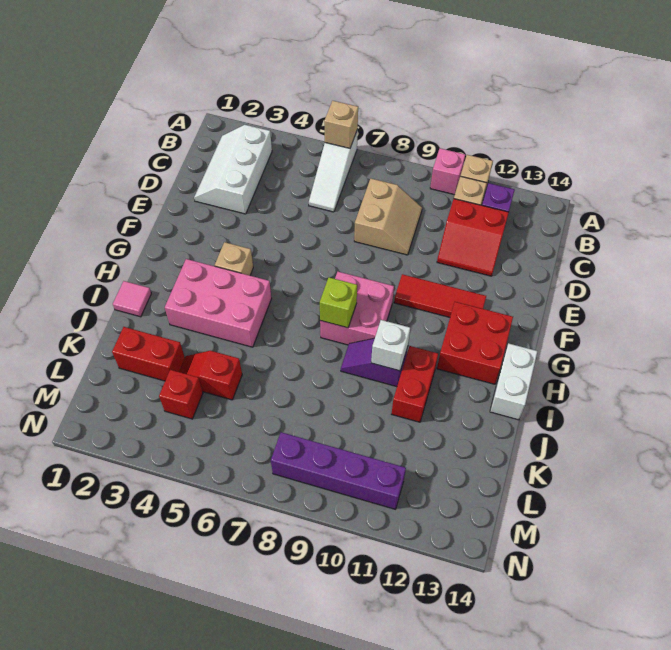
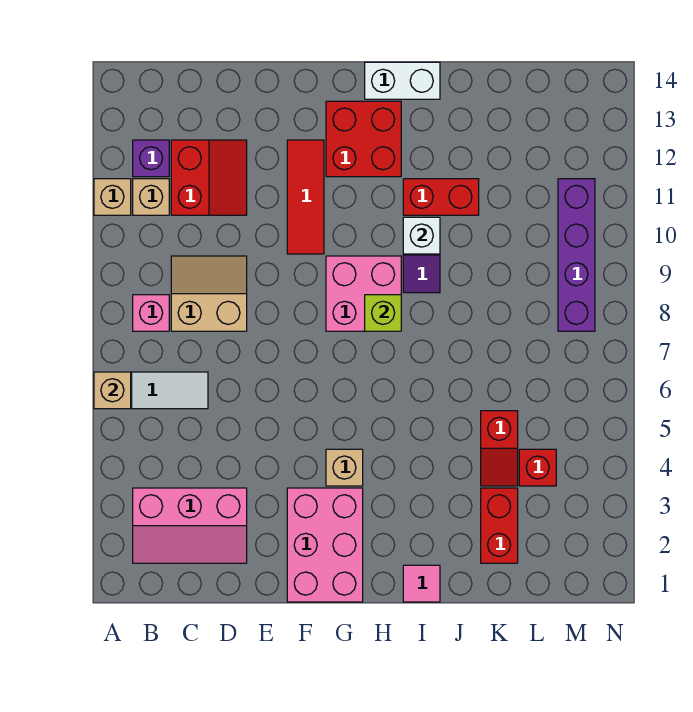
pink brick A10 level 1 -> pink brick B8 level 1
white slope B2:D3 level 1 top 3 -> pink slope B2:D3 level 1 top 3
pink brick H3:I5 level 1 -> pink brick F1:G3 level 1

